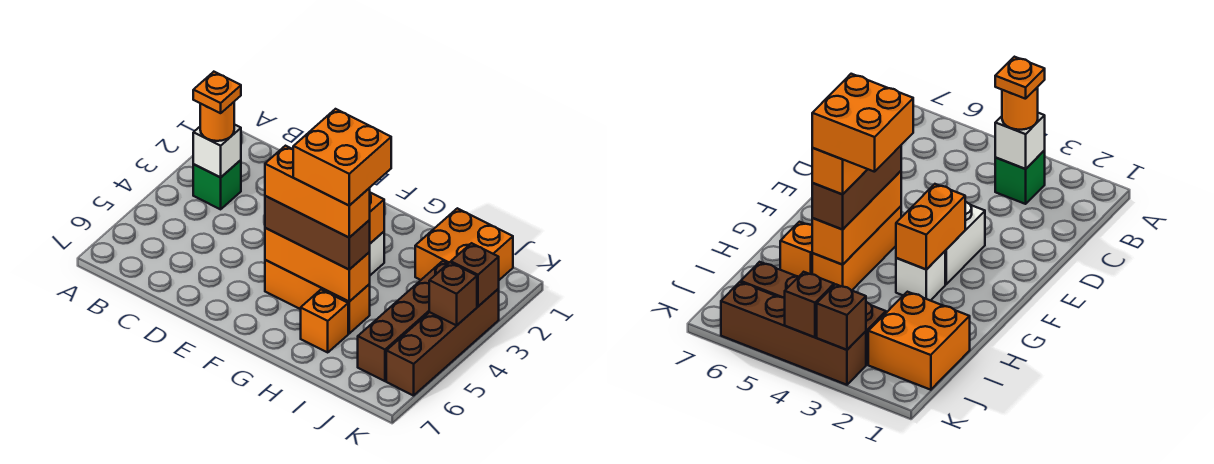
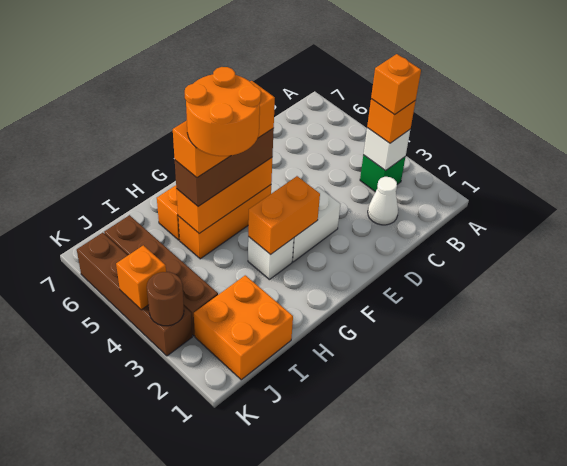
orange round brick B3 level 3 -> orange brick B3 level 3
orange plate B3 level 4 -> orange brick B3 level 4
none -> white cone C2 level 1
orange brick G4:H5 level 5 -> orange round brick G4:H5 level 5
brown brick K3 level 2 -> brown round brick K3 level 2
brown brick K4 level 2 -> orange brick K4 level 2

